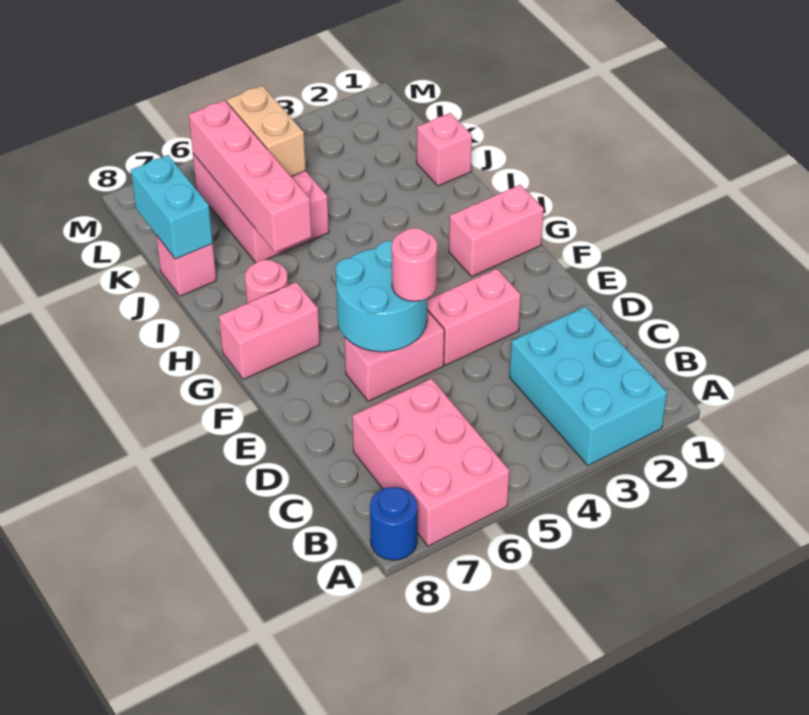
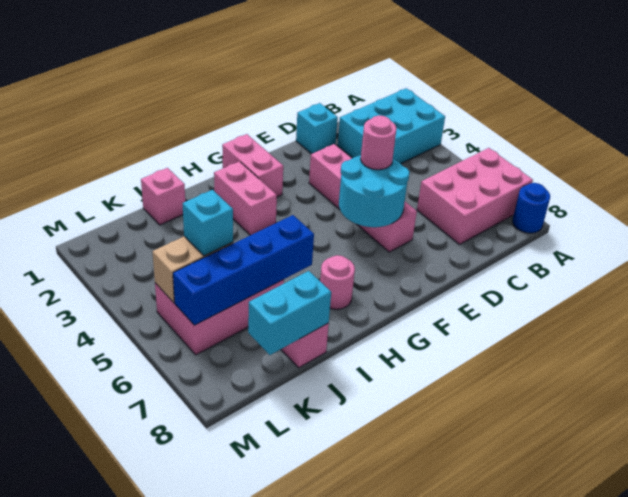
none -> cyan brick D1 level 1
pink brick G7:G8 level 1 -> pink brick H2:H3 level 1
pink brick I6:L6 level 2 -> blue brick I6:L6 level 2
none -> cyan brick K5 level 3

